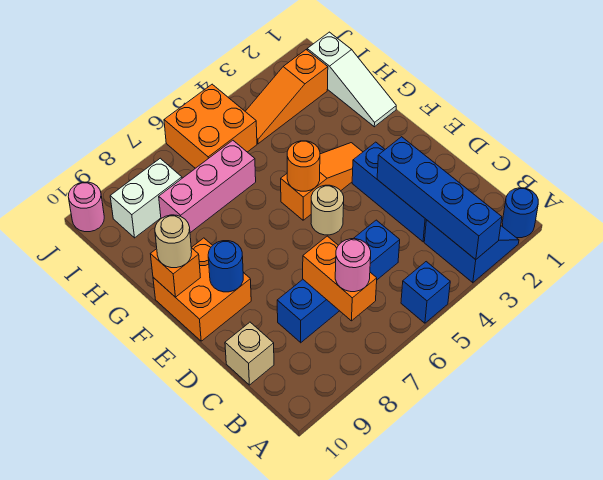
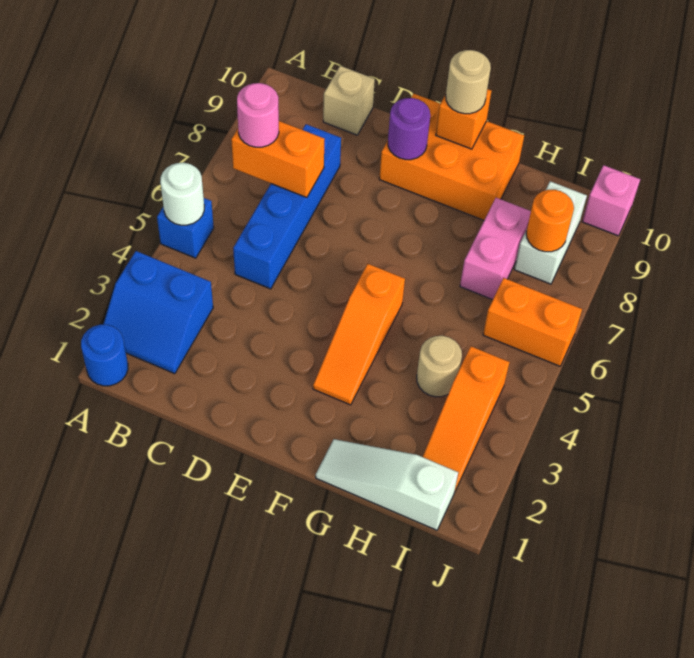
blue brick A3:D3 level 2 -> none
none -> white round brick A5 level 2
blue brick C3:E3 level 1 -> none
tan round brick E5 level 1 -> tan round brick H4 level 1
orange brick E9:F10 level 1 -> orange brick E9:G10 level 1
blue round brick E9 level 2 -> purple round brick E9 level 2
orange round brick F5 level 2 -> orange round brick I8 level 2
pink brick H6:H8 level 1 -> pink brick H7:H8 level 1
orange slope I2:I4 level 1 top 2 -> orange slope I2:I4 level 1 top 4
orange brick I5:J6 level 1 -> orange brick I6:J6 level 1
pink round brick J10 level 1 -> pink brick J10 level 1

